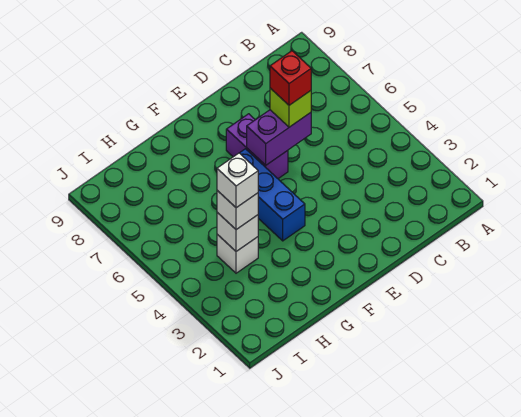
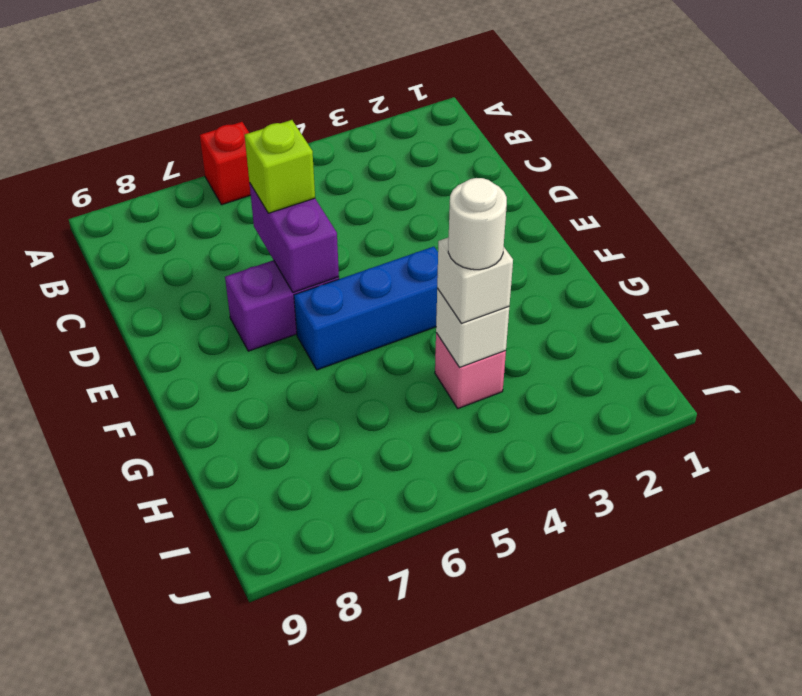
red brick D6 level 4 -> red brick A6 level 1
white brick H4 level 1 -> pink brick H4 level 1
white brick H4 level 4 -> white round brick H4 level 4

